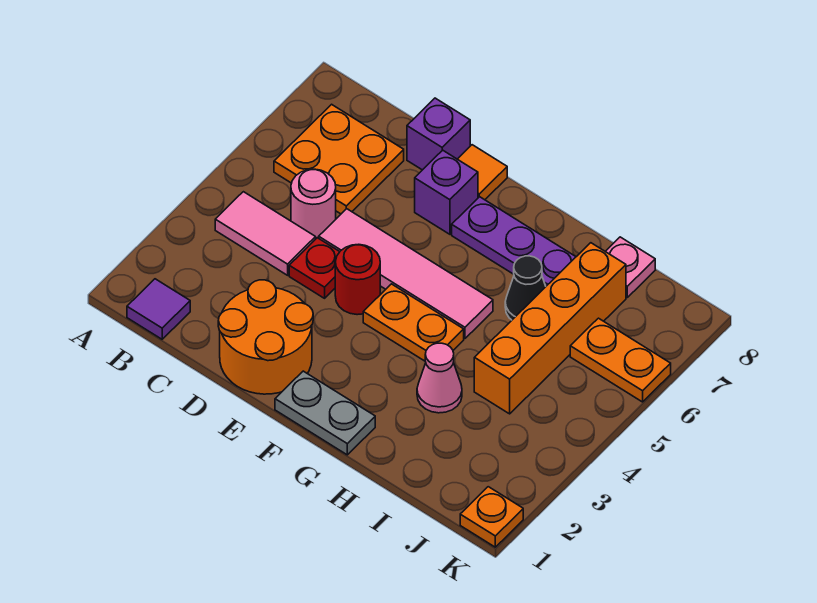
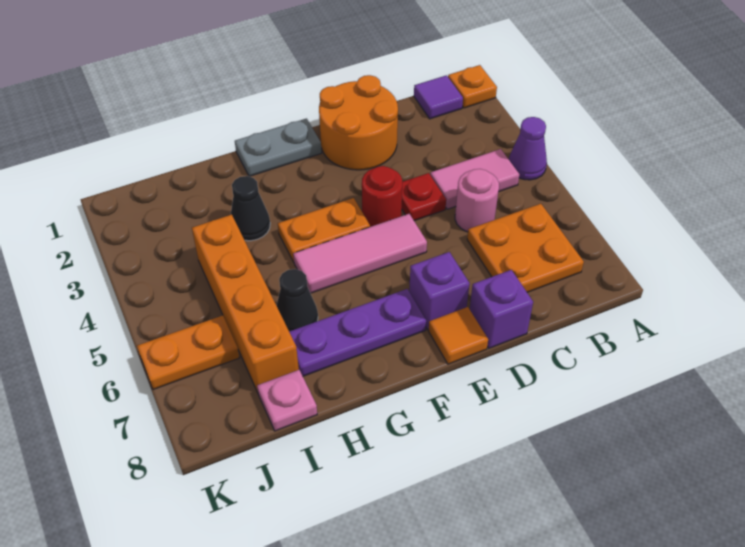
none -> purple cone A4 level 1
pink tile D5:G5 level 1 -> pink tile E5:G5 level 1
pink cone H3 level 1 -> black cone H3 level 1
orange plate K1 level 1 -> orange plate A1 level 1

